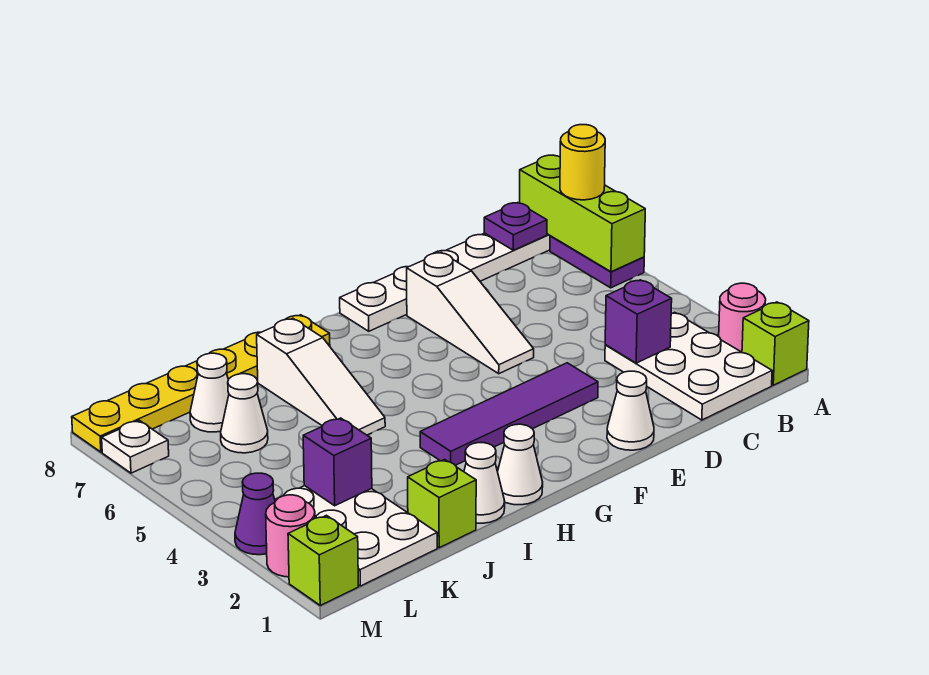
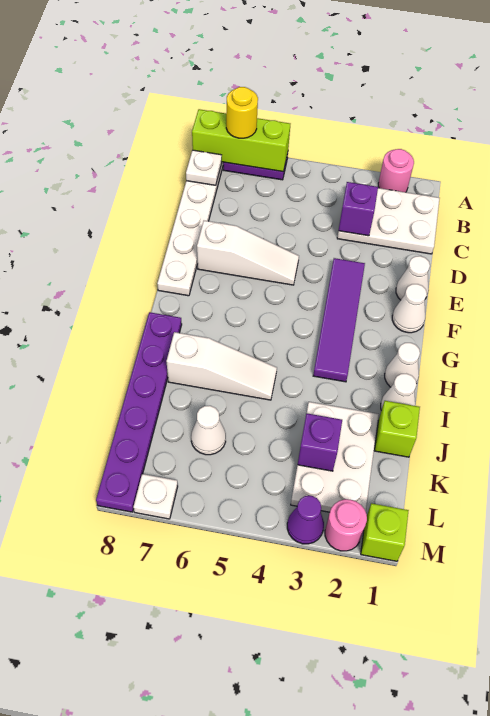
lime brick A1 level 1 -> none
purple plate B8 level 2 -> white plate B8 level 2
yellow plate H8:M8 level 1 -> purple plate H8:M8 level 1
white plate K1:L3 level 1 -> white plate J2:L3 level 1
white cone K7 level 1 -> white cone F1 level 1

